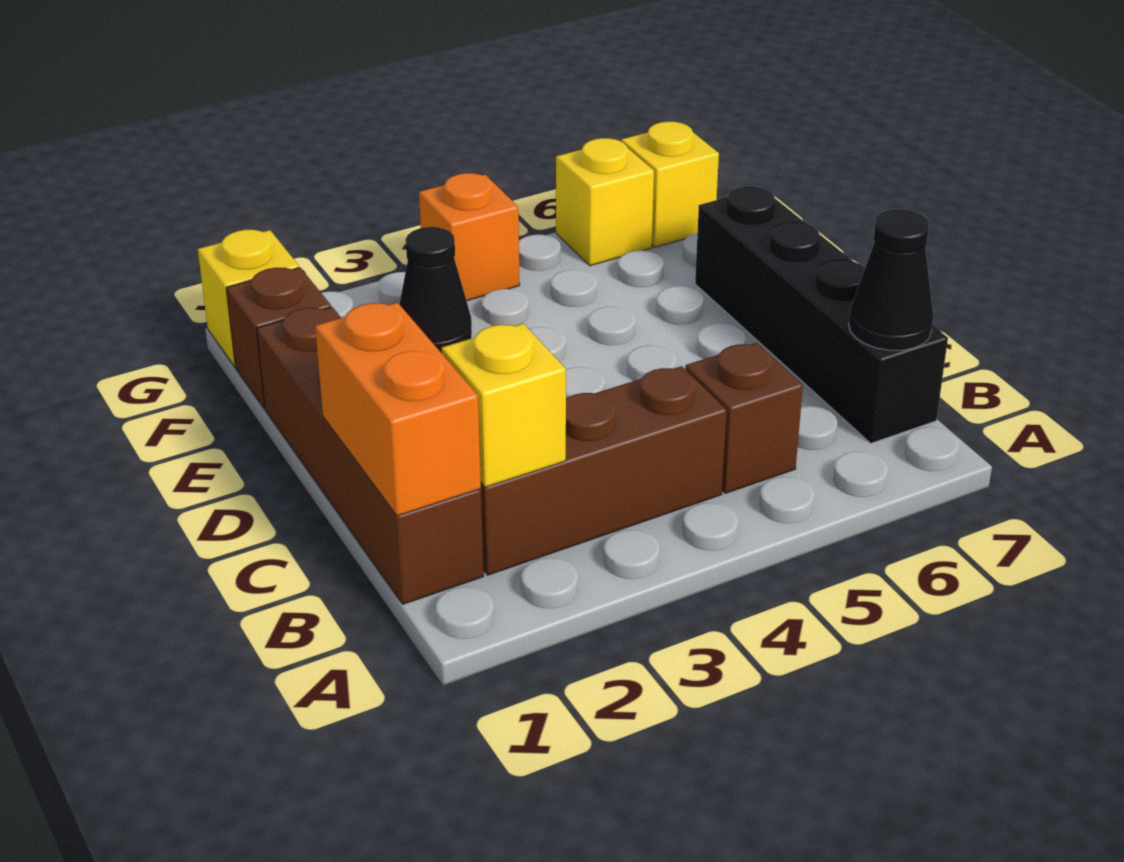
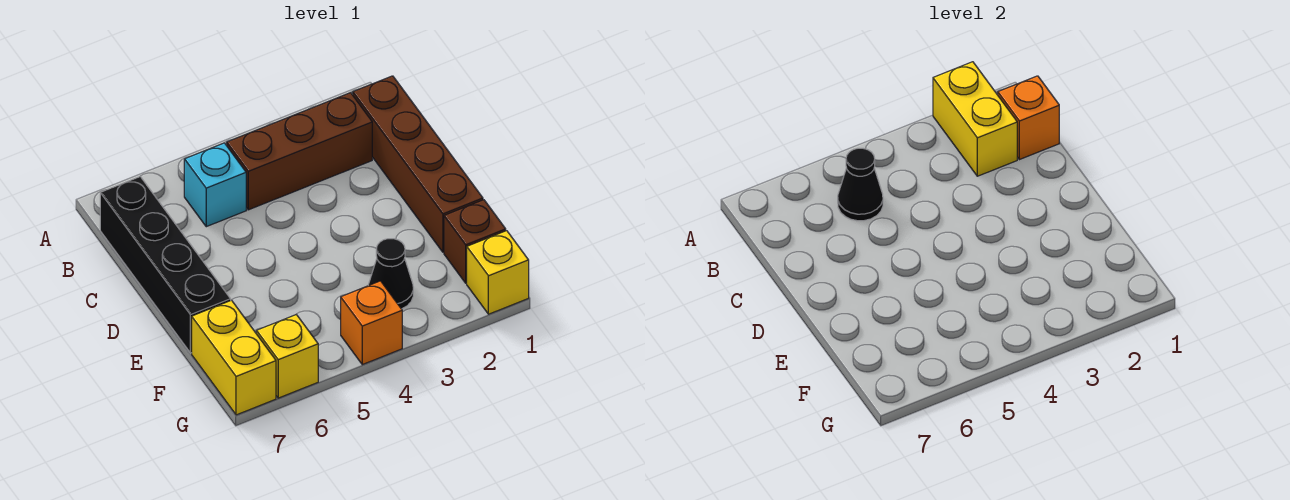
orange brick B1:C1 level 2 -> orange brick B1 level 2
yellow brick B2 level 2 -> yellow brick A2:B2 level 2
brown brick B5 level 1 -> cyan brick B5 level 1
black cone B7 level 2 -> black cone B5 level 2
yellow brick G7 level 1 -> yellow brick F7:G7 level 1

